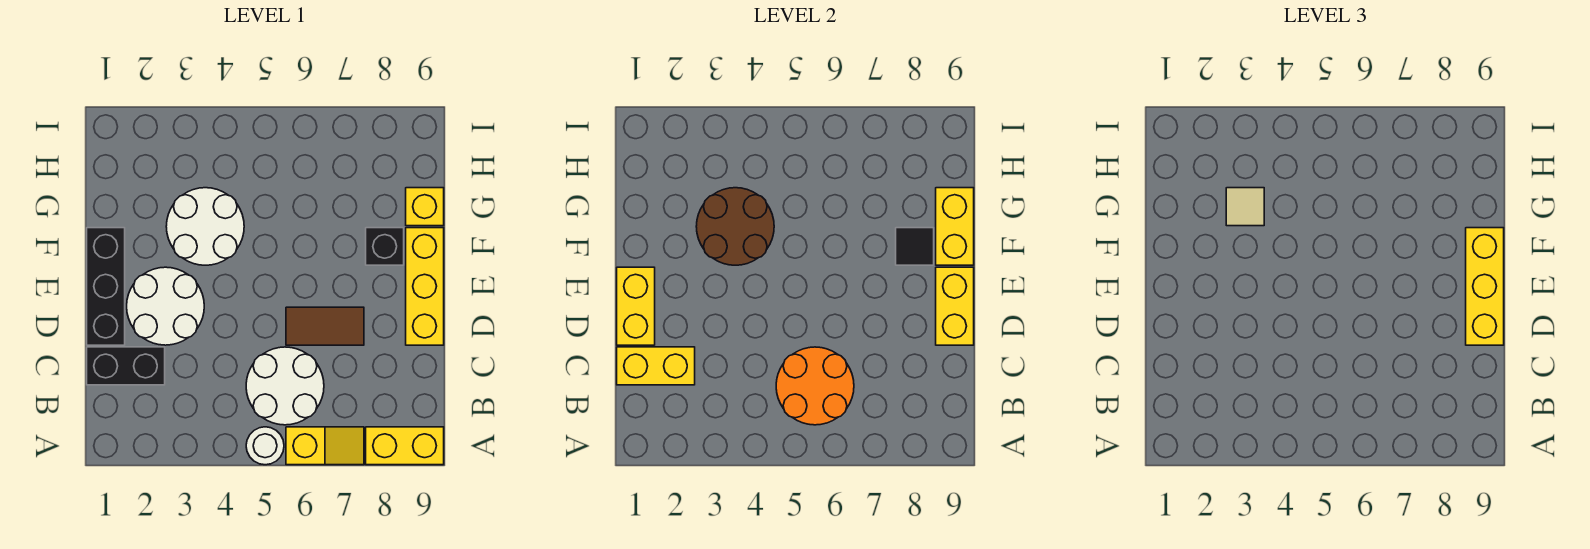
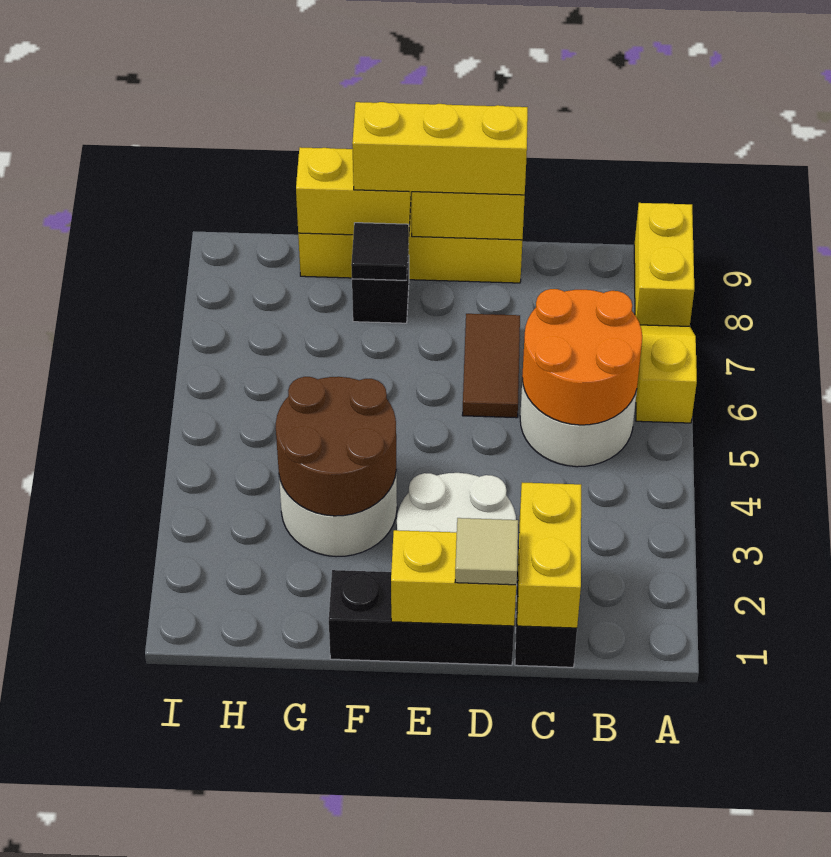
white round brick A5 level 1 -> none
tan tile G3 level 3 -> tan tile D1 level 3

